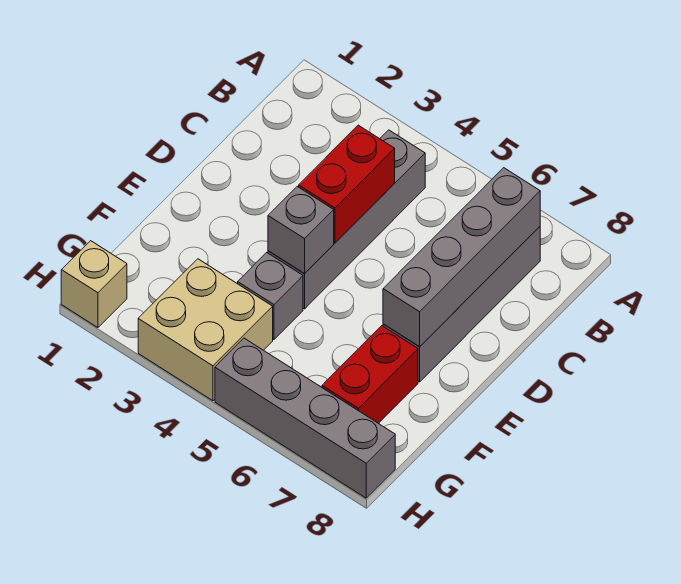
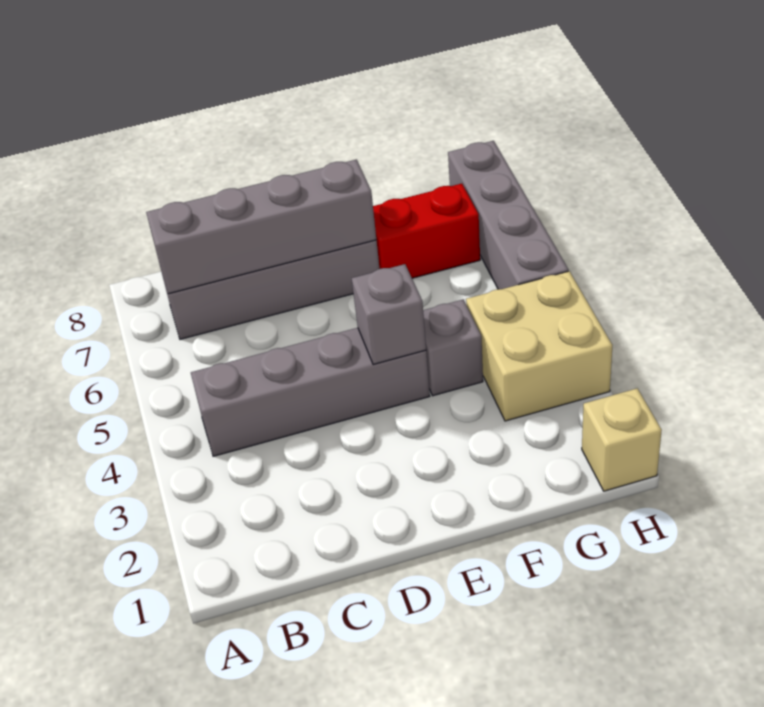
red brick C4:D4 level 2 -> none

